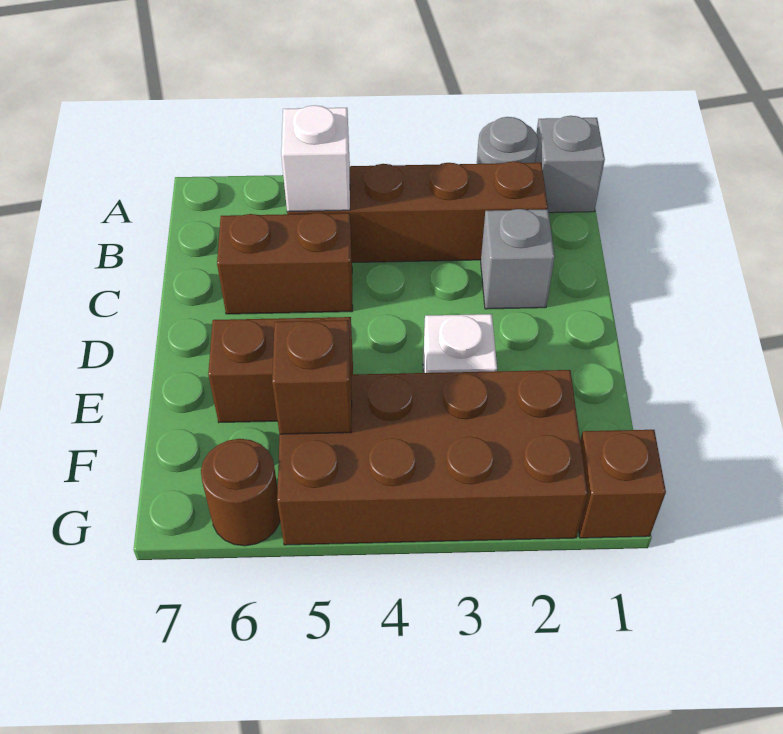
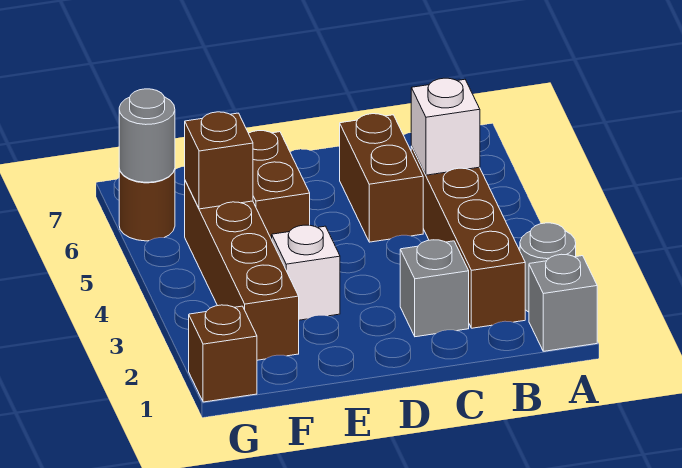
brown brick F2:G5 level 1 -> brown brick F2:F5 level 1
none -> grey round brick G6 level 2

